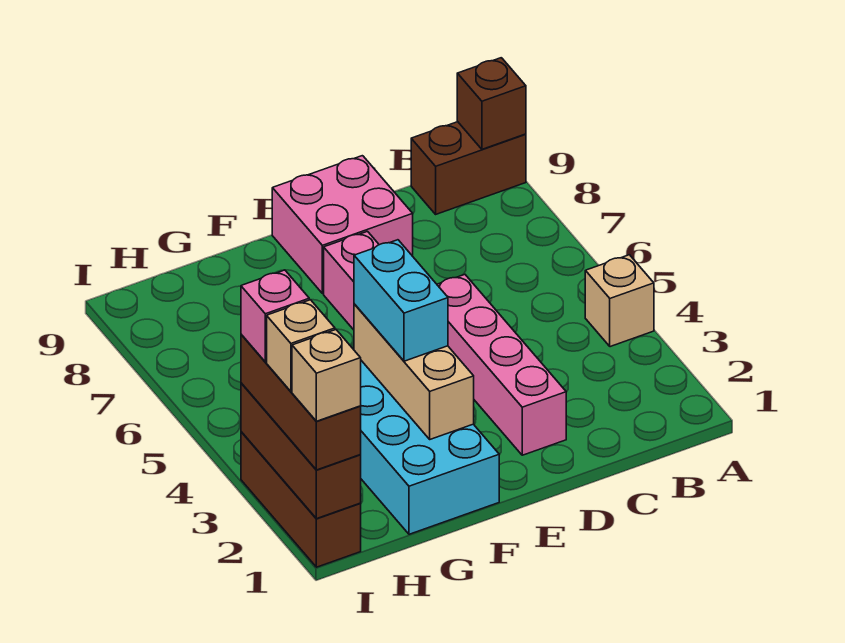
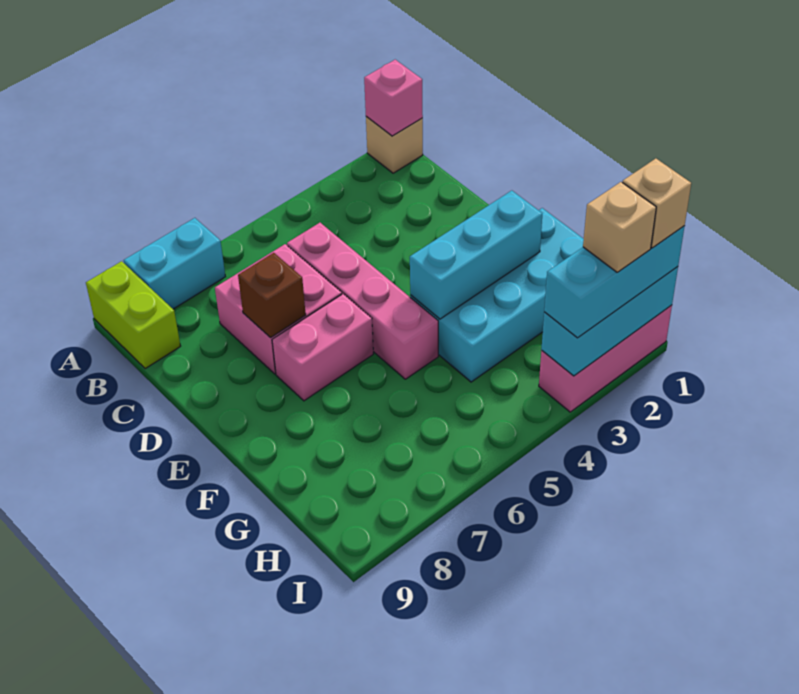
tan brick A4 level 1 -> tan brick A1 level 1
brown brick A9:B9 level 1 -> lime brick A9:B9 level 1
brown brick A9 level 2 -> brown brick D7 level 2
pink brick D2:D5 level 1 -> pink brick C5:F5 level 1
pink brick D8:E9 level 1 -> pink brick C6:D7 level 1
tan brick F2:F4 level 2 -> cyan brick F2:F4 level 2
cyan brick F3:F4 level 3 -> cyan brick A7:A8 level 1
brown brick I1:I3 level 1 -> pink brick I1:I3 level 1
brown brick I1:I3 level 2 -> cyan brick I1:I3 level 2
brown brick I1:I3 level 3 -> cyan brick I1:I3 level 3
pink brick I3 level 4 -> pink brick A1 level 2

